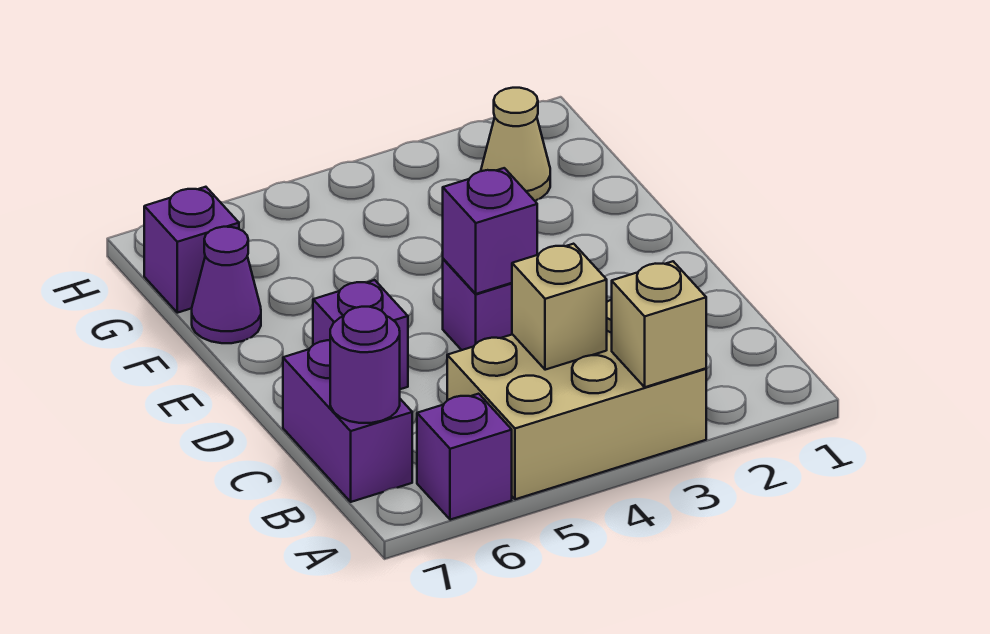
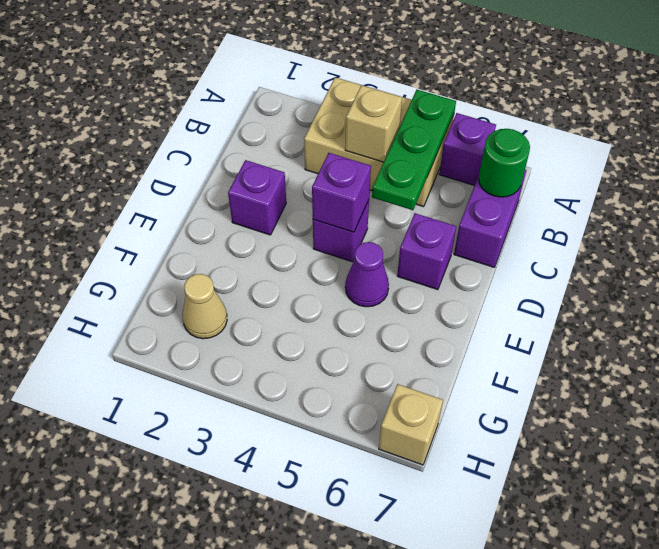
tan brick A3 level 2 -> tan brick H7 level 1
none -> green plate A5:C5 level 2
purple round brick B7 level 2 -> green round brick B7 level 2
purple cone F7 level 1 -> purple cone E5 level 1
purple brick G7 level 1 -> purple brick D2 level 1

